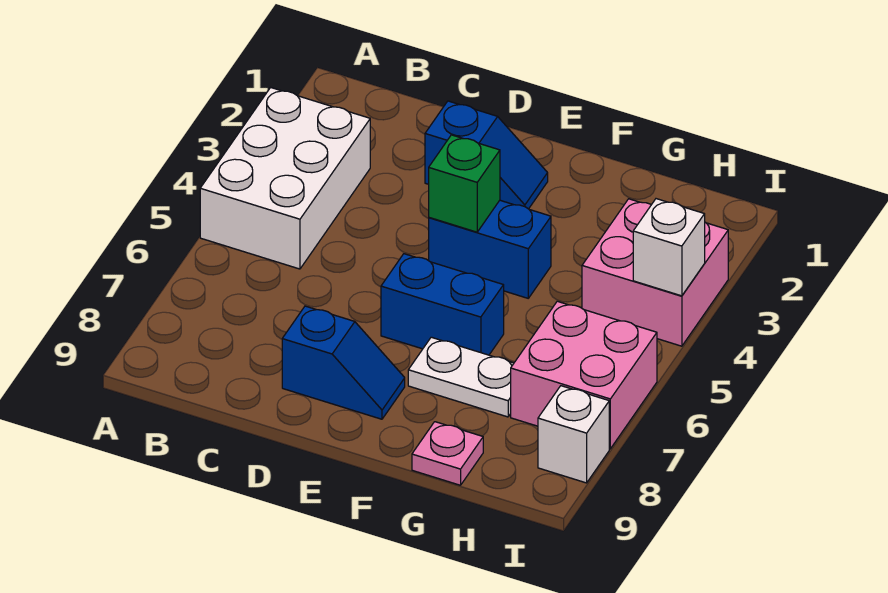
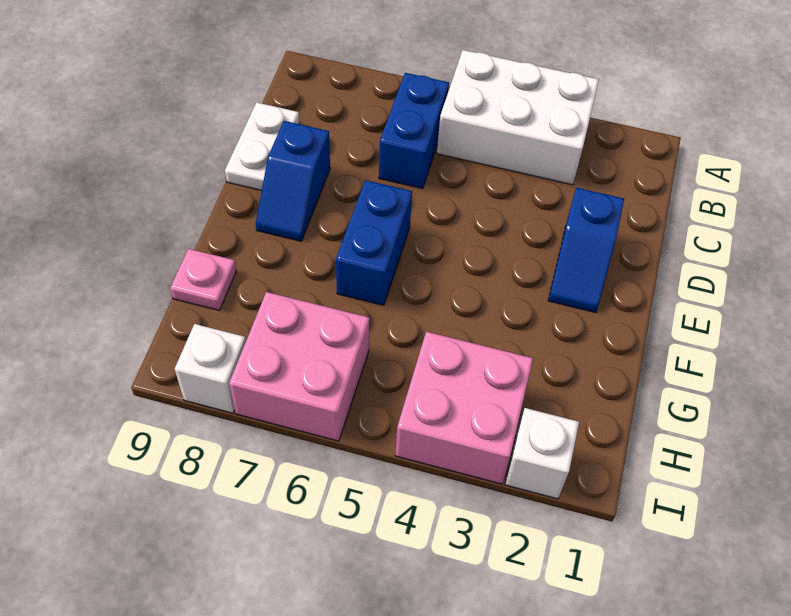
blue brick E4:F4 level 1 -> blue brick B6:C6 level 1
green brick E4 level 2 -> none
white plate F7:G7 level 1 -> white plate C9:D9 level 1
white brick I4 level 2 -> white brick I2 level 1

